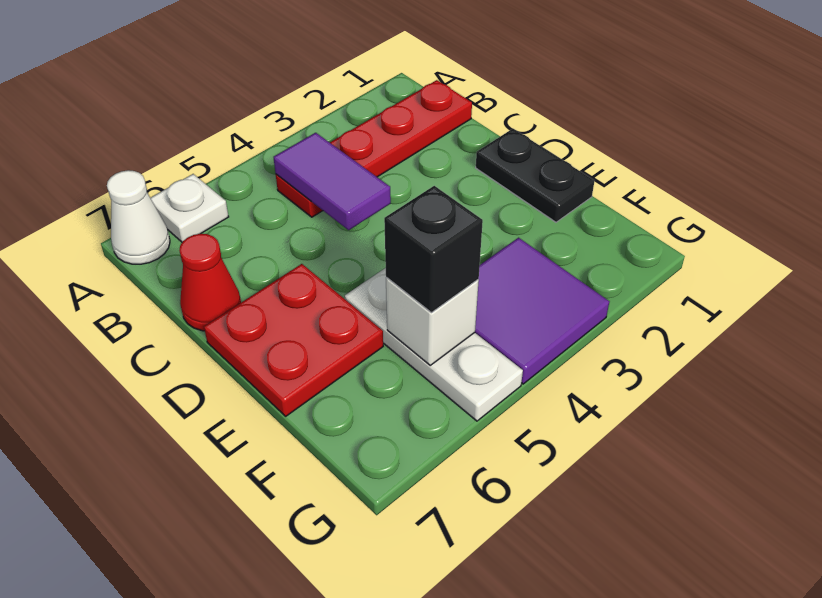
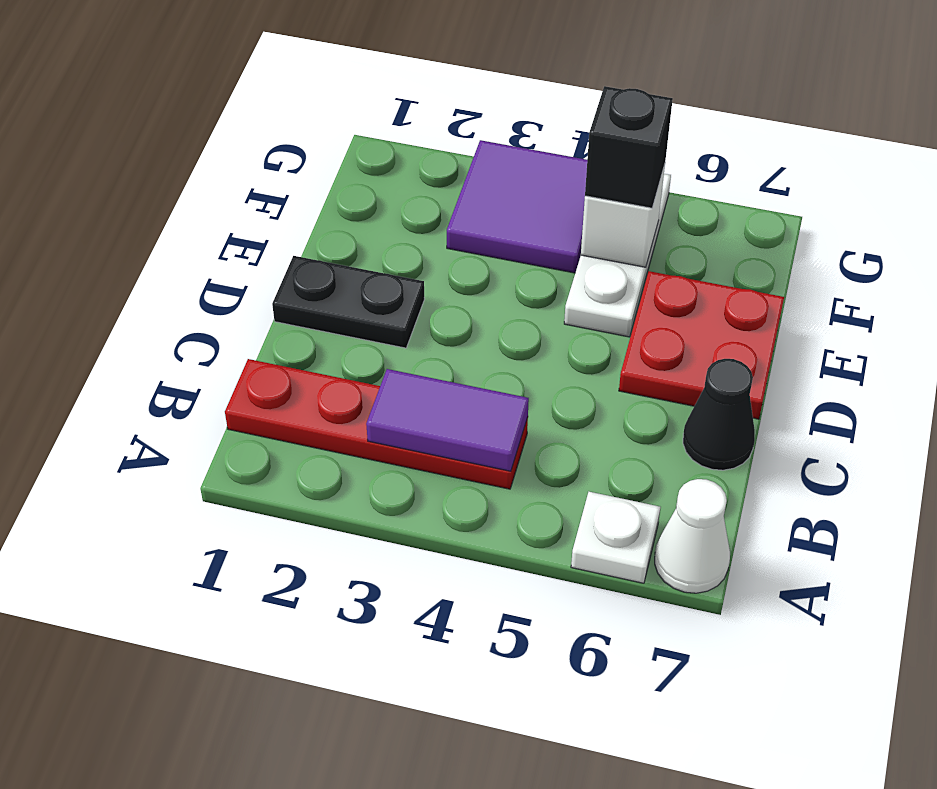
purple tile B4:C4 level 2 -> purple tile B3:B4 level 2
red cone C7 level 1 -> black cone C7 level 1
black plate D1:E1 level 1 -> black plate D1:D2 level 1

